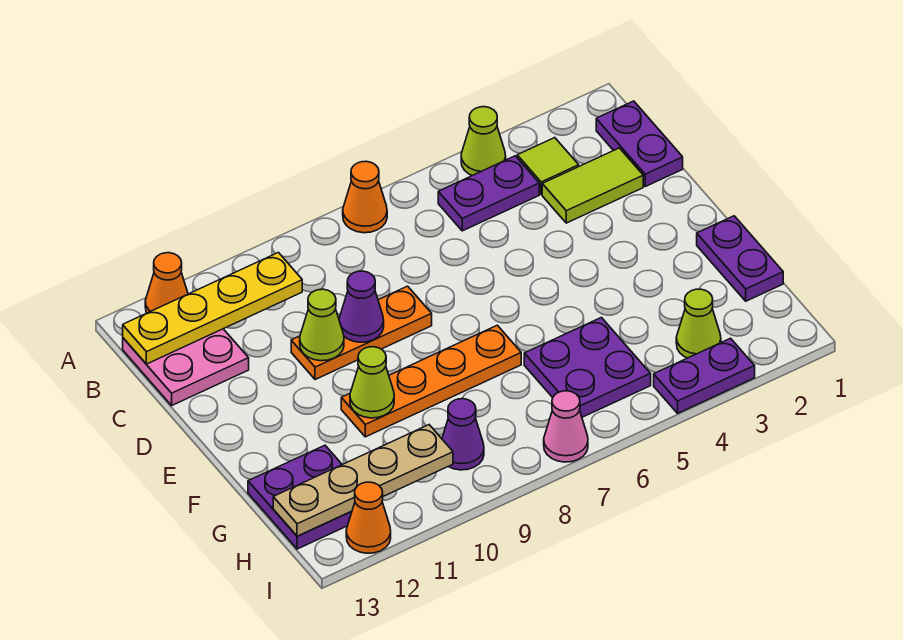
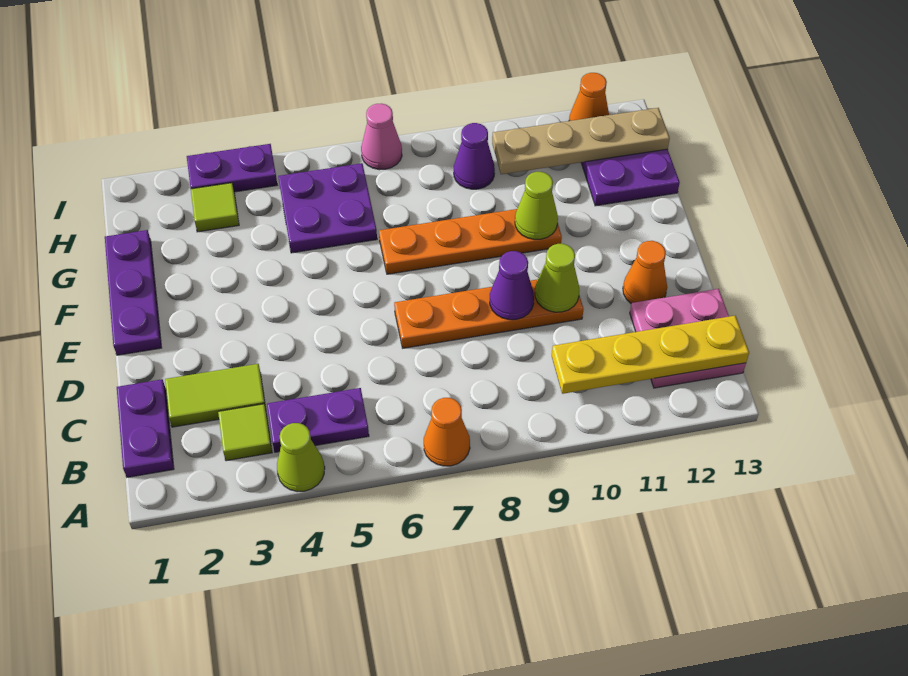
orange cone A12 level 1 -> orange cone D12 level 1
orange plate D8:D10 level 1 -> orange plate D7:D10 level 1
purple plate F1:G1 level 1 -> purple plate E1:G1 level 1
lime cone H3 level 1 -> lime tile H3 level 1

